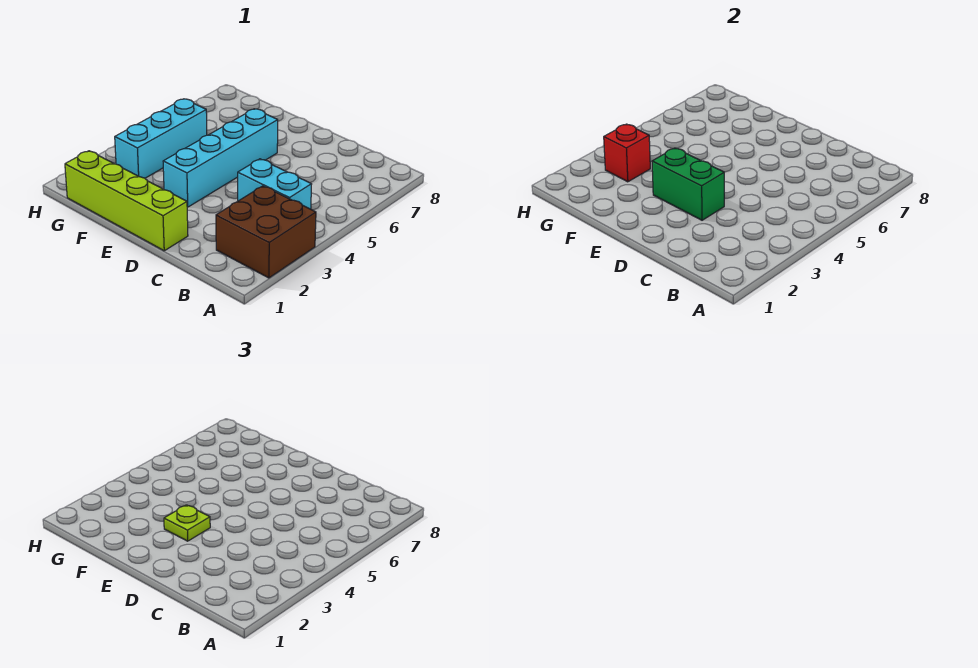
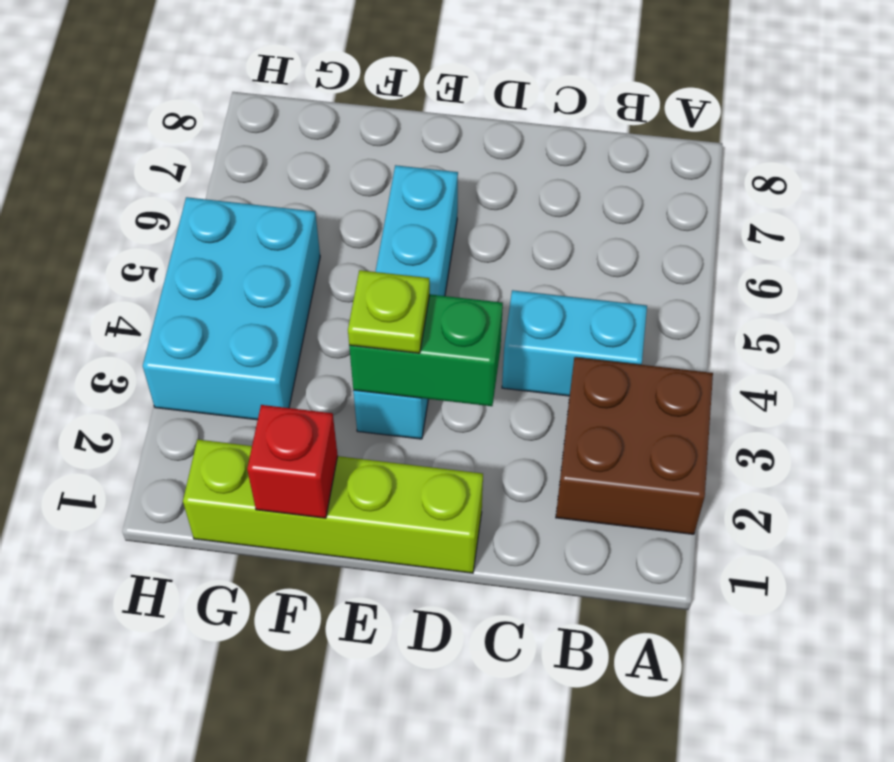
cyan brick G3:G5 level 1 -> cyan brick G3:H5 level 1
red brick G3 level 2 -> red brick F1 level 2

